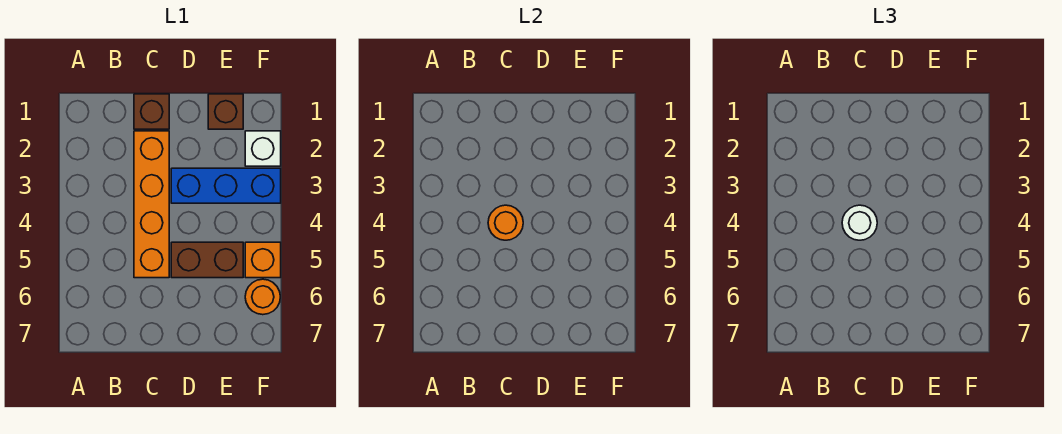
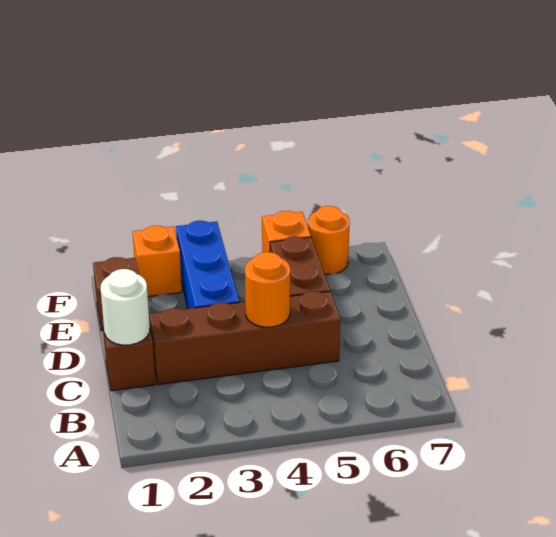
orange brick C2:C5 level 1 -> brown brick C2:C5 level 1
white round brick C4 level 3 -> white round brick C1 level 2
white brick F2 level 1 -> orange brick F2 level 1

